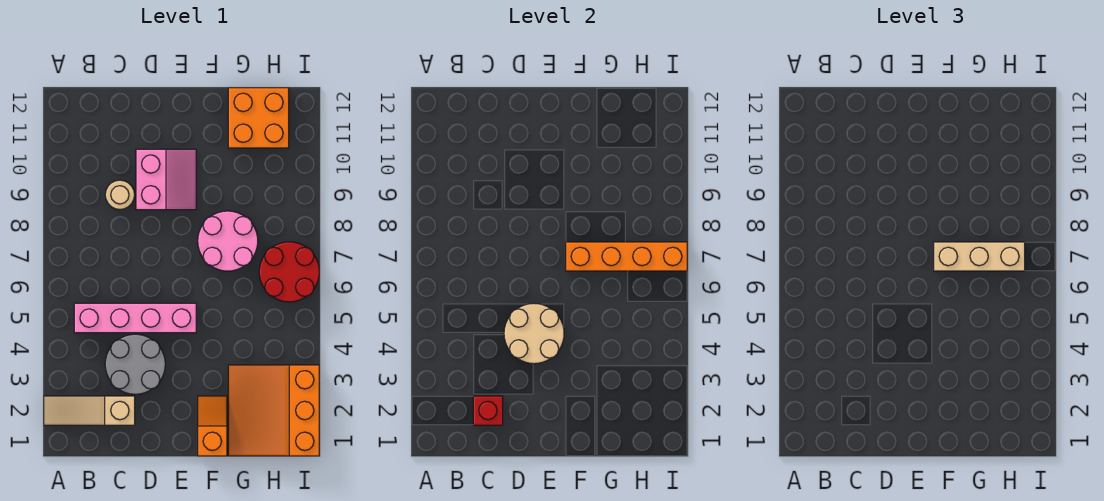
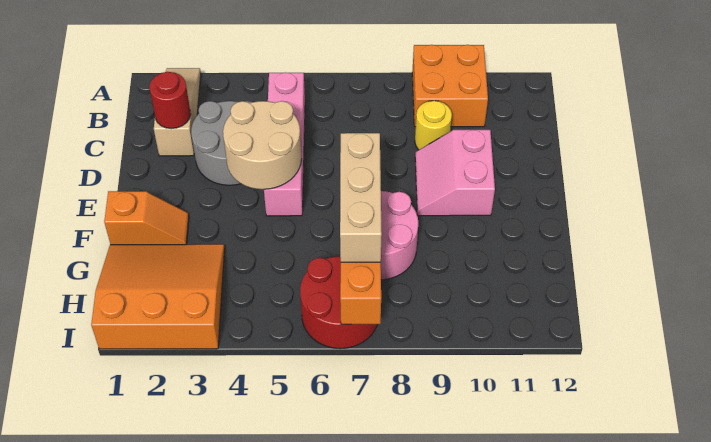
red brick C2 level 2 -> red round brick C2 level 2
tan round brick C9 level 1 -> yellow round brick C9 level 1
pink slope D9:E10 level 1 top D -> pink slope D9:E10 level 1 top 10
orange brick G11:H12 level 1 -> orange brick A9:B10 level 1

